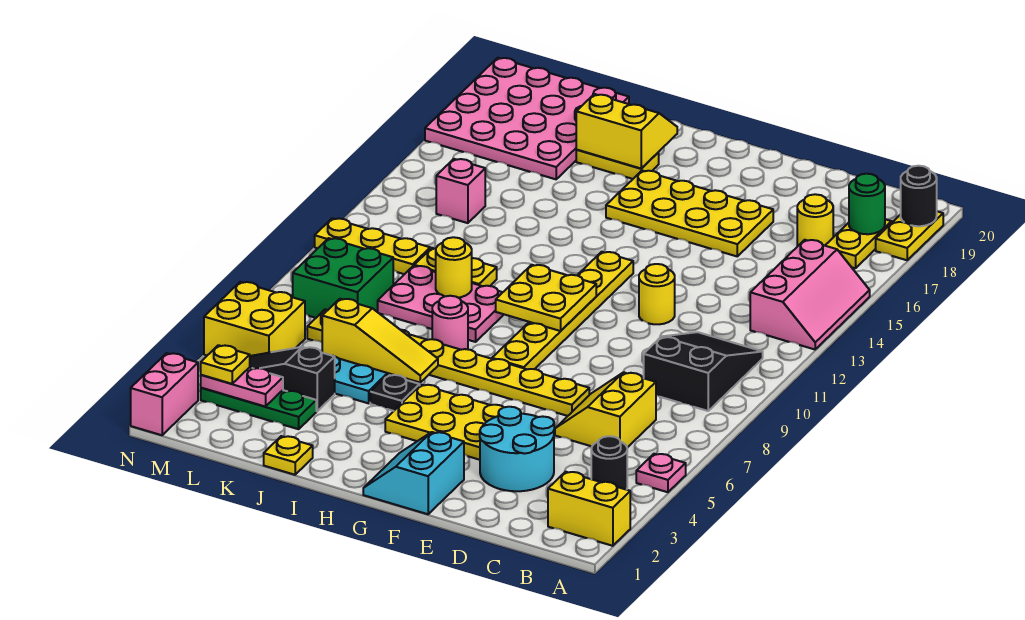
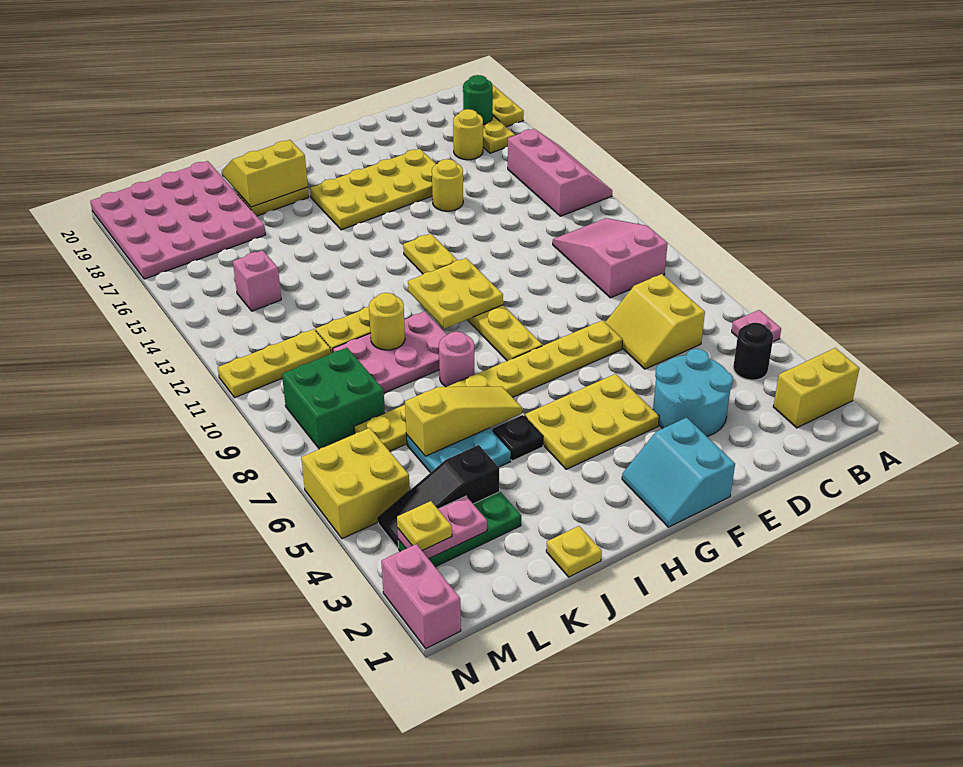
black round brick A19 level 2 -> none
black slope B9:C11 level 1 top 9 -> pink slope B9:C11 level 1 top 9
yellow round brick E12 level 1 -> yellow round brick E15 level 1

